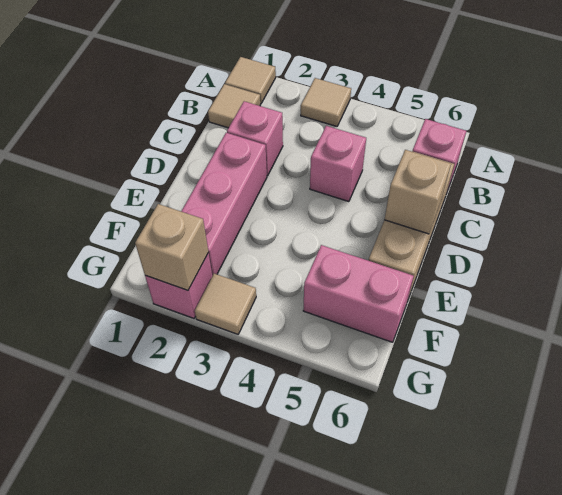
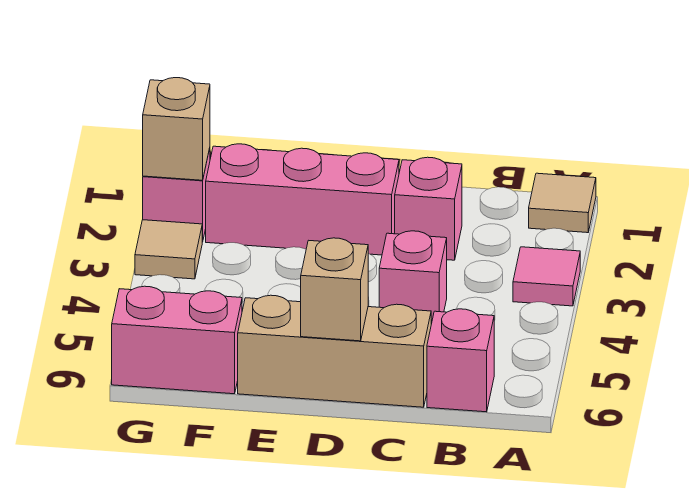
tan tile A3 level 1 -> pink tile A3 level 1
tan tile B1 level 1 -> none
pink brick F5:F6 level 1 -> pink brick F6:G6 level 1

